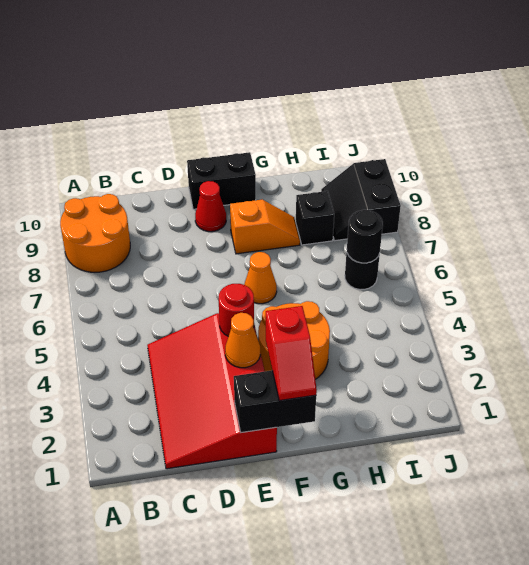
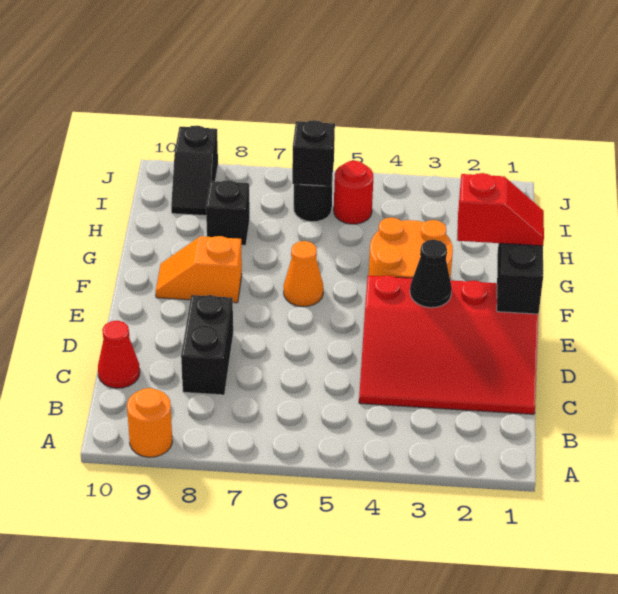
orange round brick A8:B9 level 1 -> orange round brick A9 level 1
orange cone E3 level 2 -> black cone E3 level 2
red round brick E4 level 2 -> red round brick I5 level 1
red cone E9 level 1 -> red cone C10 level 1
black brick E10:F10 level 1 -> black brick C8:D8 level 1
orange slope F8:G8 level 1 top F -> orange slope F8:F9 level 1 top 8
black round brick I6 level 2 -> black brick I6 level 2
black slope I8:J9 level 1 top J -> black slope I9:J9 level 1 top J

